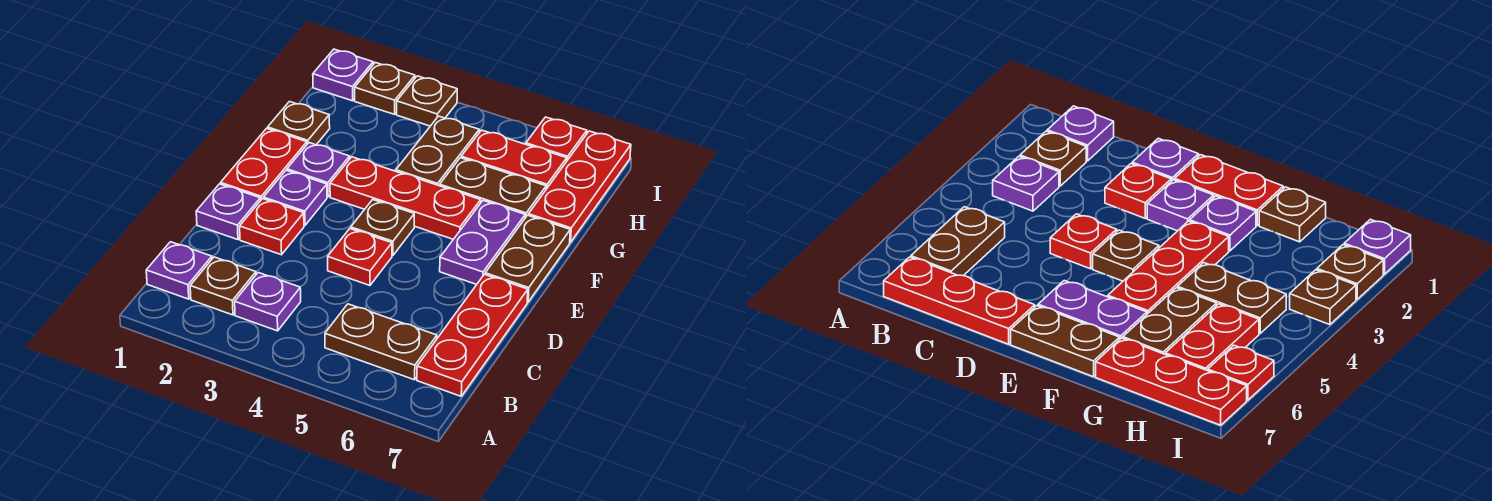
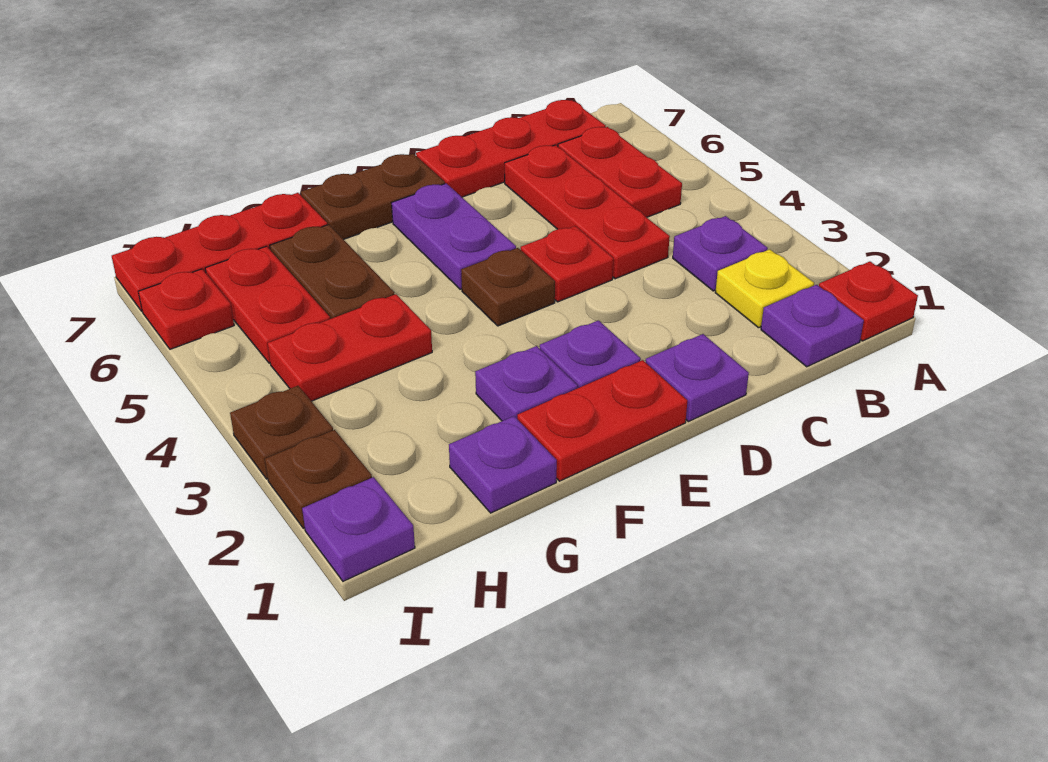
brown plate B2 level 1 -> yellow plate B2 level 1
brown plate B5:B6 level 1 -> red plate B5:B6 level 1
red plate D2 level 1 -> red plate A1 level 1
purple plate E6:F6 level 1 -> purple plate E5:E6 level 1
red plate F3:F5 level 1 -> red plate C4:C6 level 1
brown plate G1 level 1 -> purple plate G1 level 1
brown plate G4:H4 level 1 -> red plate G4:H4 level 1

